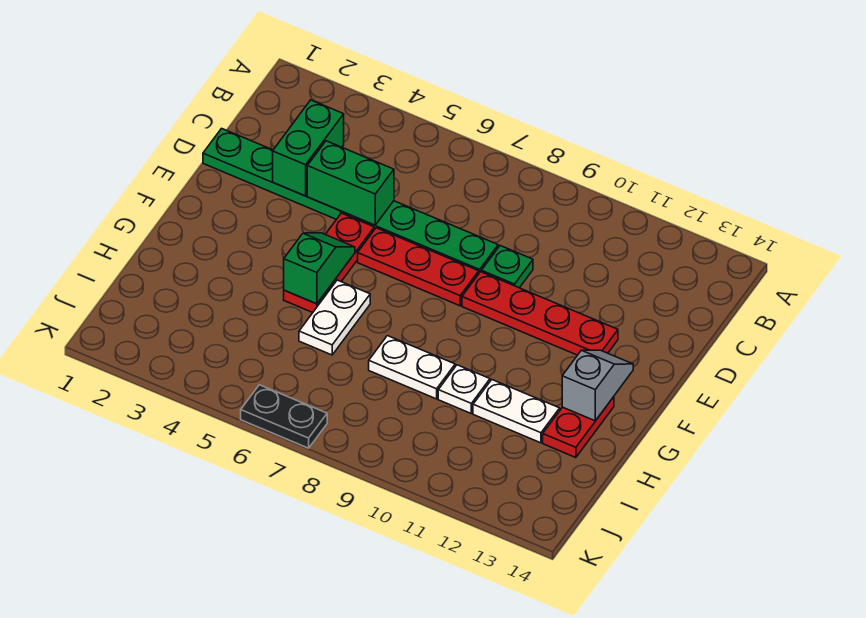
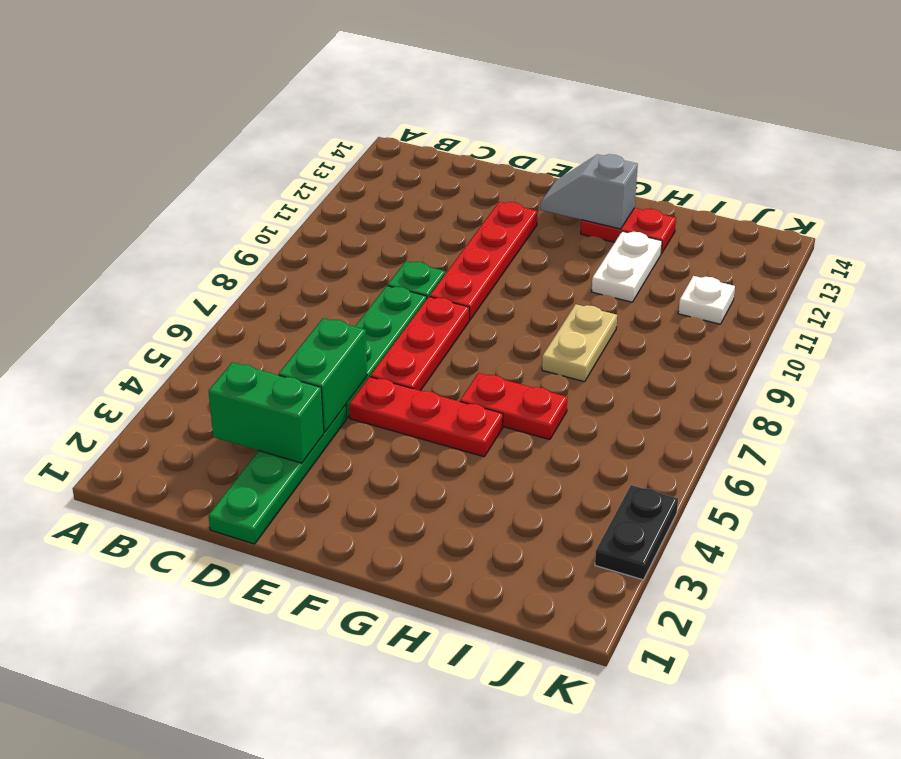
green slope F5:G5 level 2 top G -> none
white plate G6:H6 level 1 -> red plate G6:H6 level 1
white plate H8:H9 level 1 -> tan plate H8:H9 level 1
white plate H10 level 1 -> white plate J11 level 1
black plate K6:K7 level 1 -> black plate K3:K4 level 1

